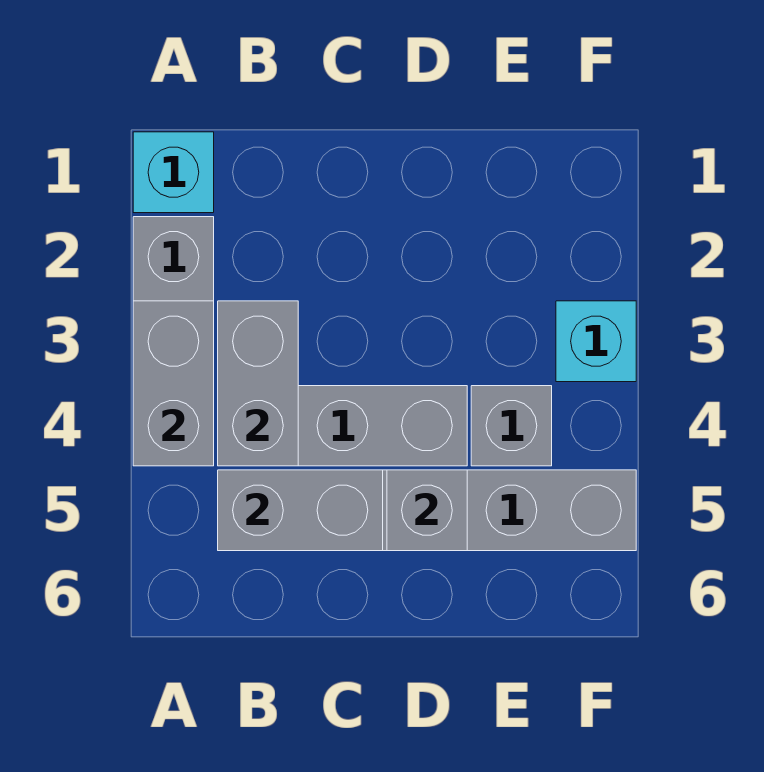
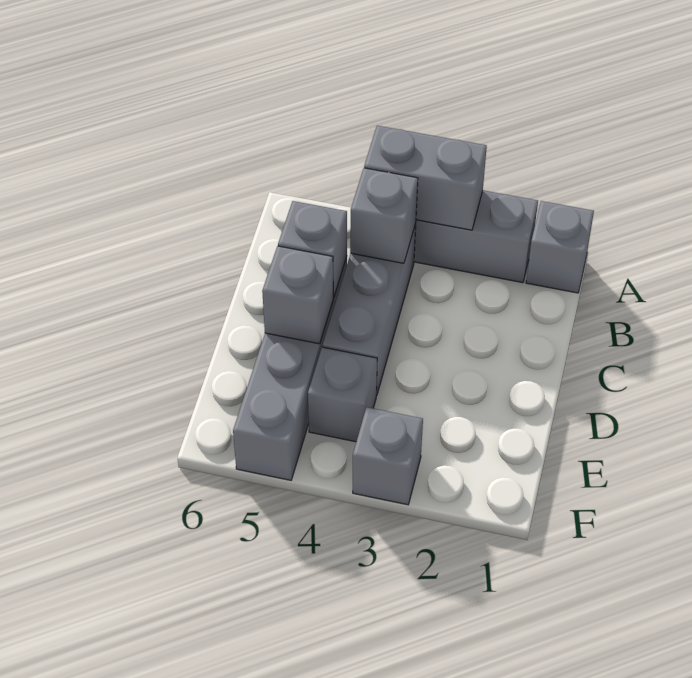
cyan brick A1 level 1 -> grey brick A1 level 1
grey brick B3:B4 level 2 -> grey brick B4 level 2
grey brick B5:C5 level 2 -> grey brick C5 level 2
cyan brick F3 level 1 -> grey brick F3 level 1

